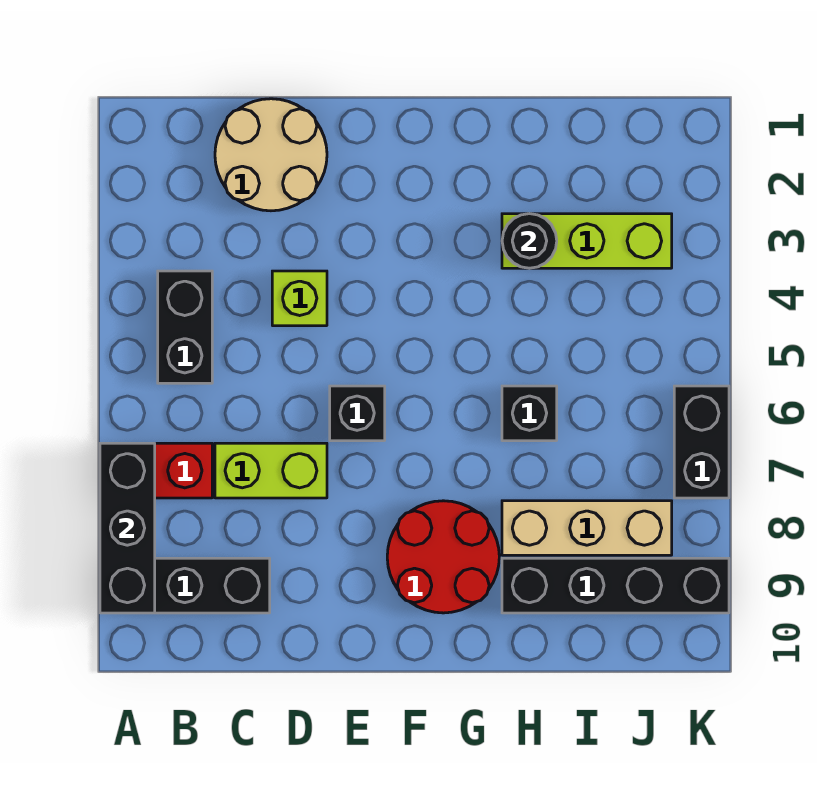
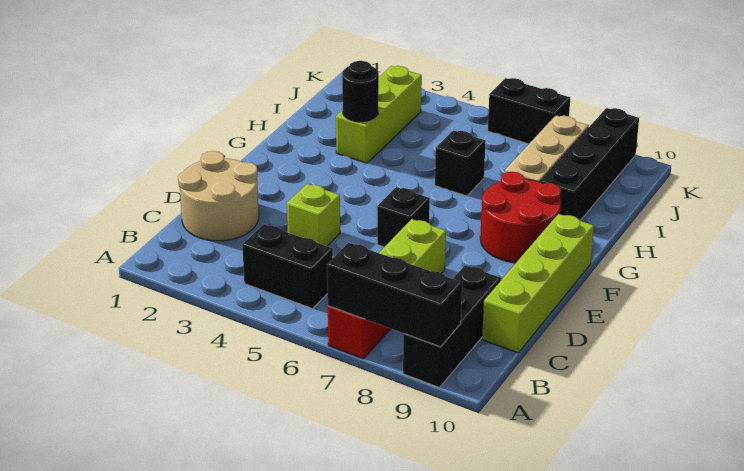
none -> lime brick C10:F10 level 1

